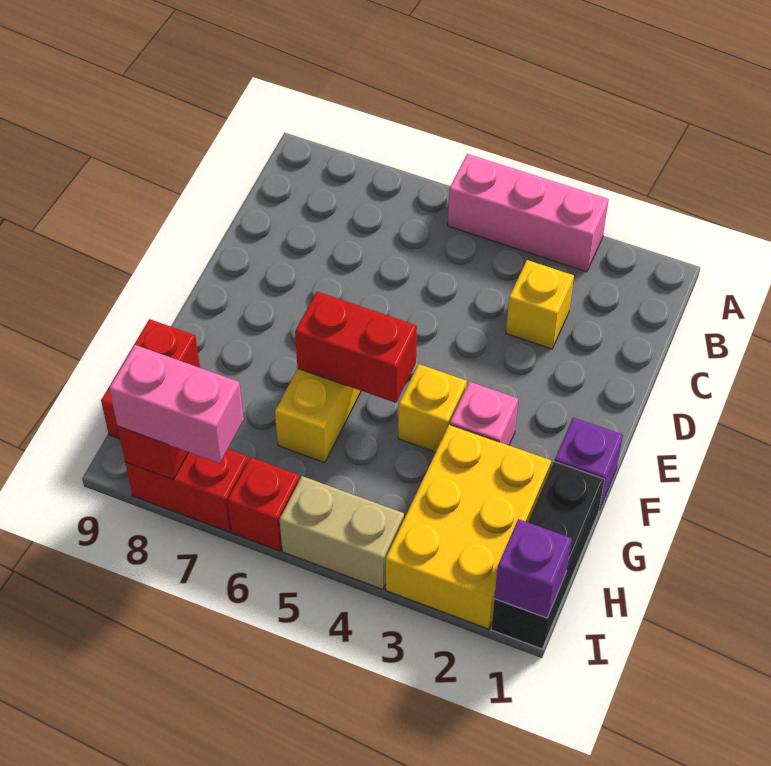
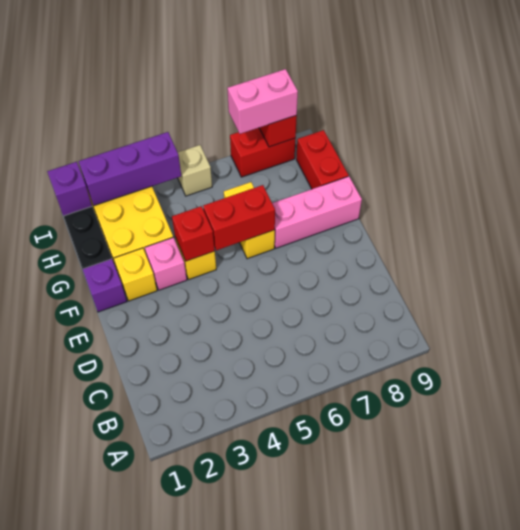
pink brick A3:A5 level 1 -> pink brick F7:F9 level 1
yellow brick C3 level 1 -> yellow brick F2 level 1
none -> purple brick I2:I4 level 2
tan brick I4:I5 level 1 -> tan brick I5 level 1
red brick I6 level 1 -> red brick F4 level 2

